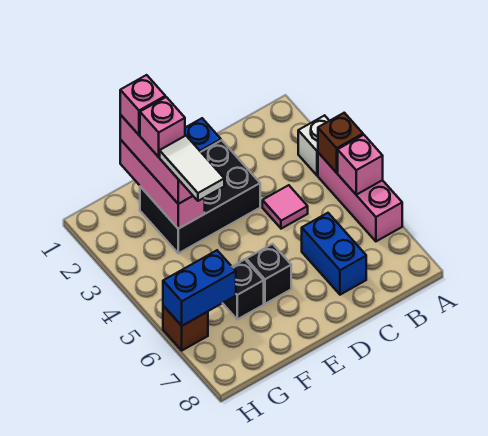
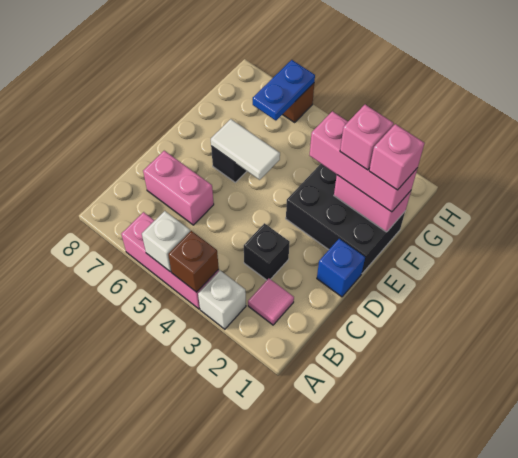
pink brick A5 level 2 -> white brick A5 level 2
pink tile C4 level 1 -> pink tile B2 level 1
blue brick C6:C7 level 1 -> pink brick C6:C7 level 1
black brick D2:F3 level 1 -> black brick E1:F3 level 1
pink brick F1:F3 level 2 -> pink brick F1:F2 level 2
white tile F3:F4 level 4 -> white tile E5:E6 level 2
black brick F6 level 1 -> black brick C3 level 1
blue brick G6:H6 level 2 -> blue plate G6:H6 level 2

